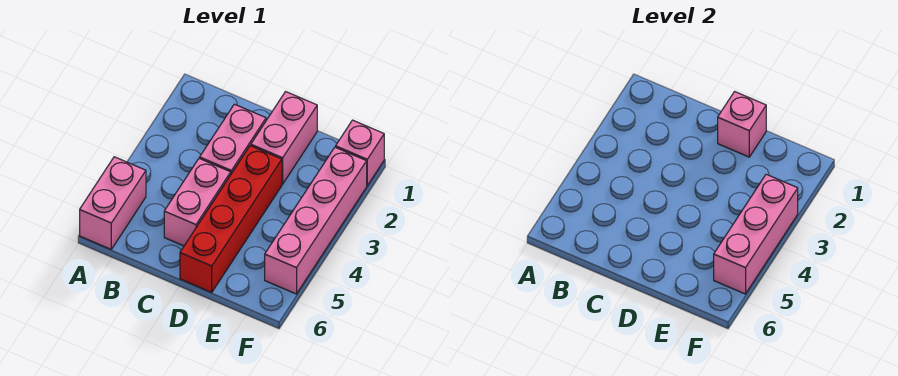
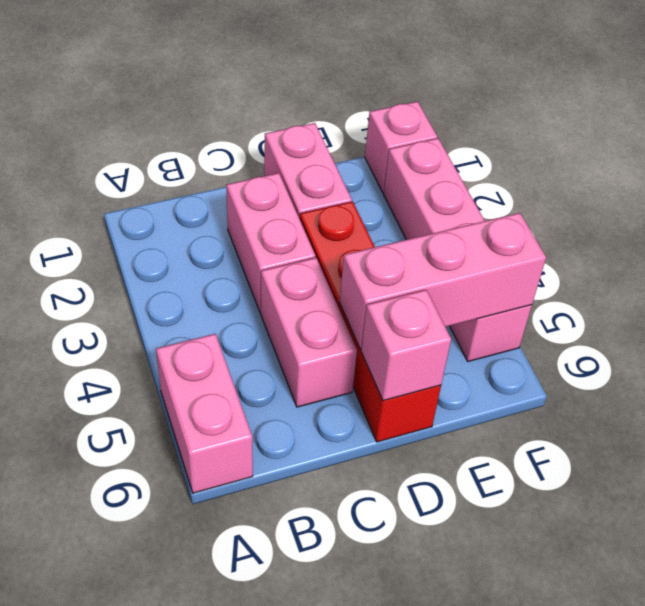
pink brick D1 level 2 -> pink brick D6 level 2
pink brick F3:F5 level 2 -> pink brick D5:F5 level 2

